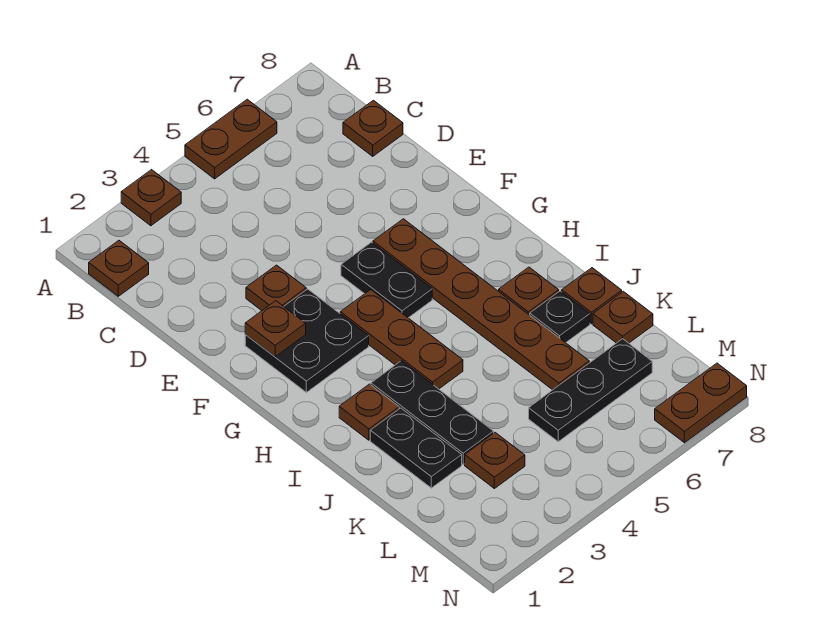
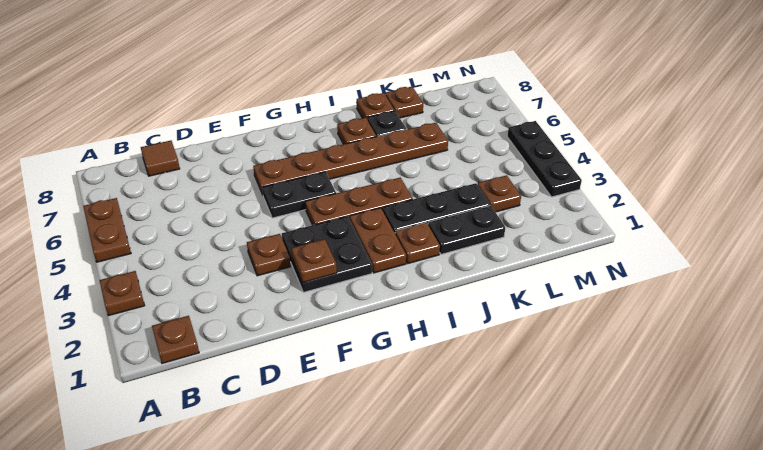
brown plate C8 level 1 -> brown tile C8 level 1
black plate L5:L7 level 1 -> black plate N3:N5 level 1
brown plate N7:N8 level 1 -> brown plate H2:H3 level 1

